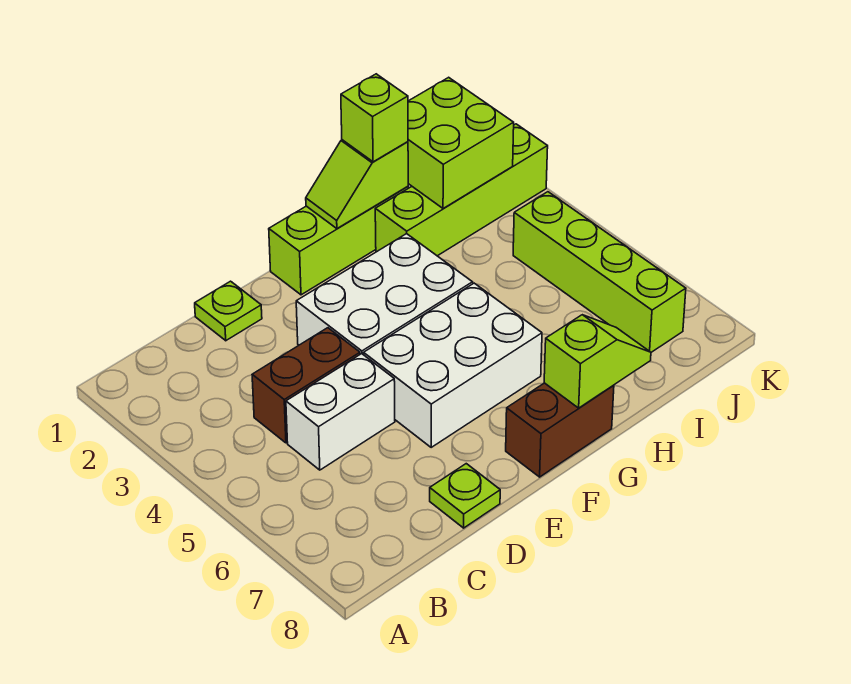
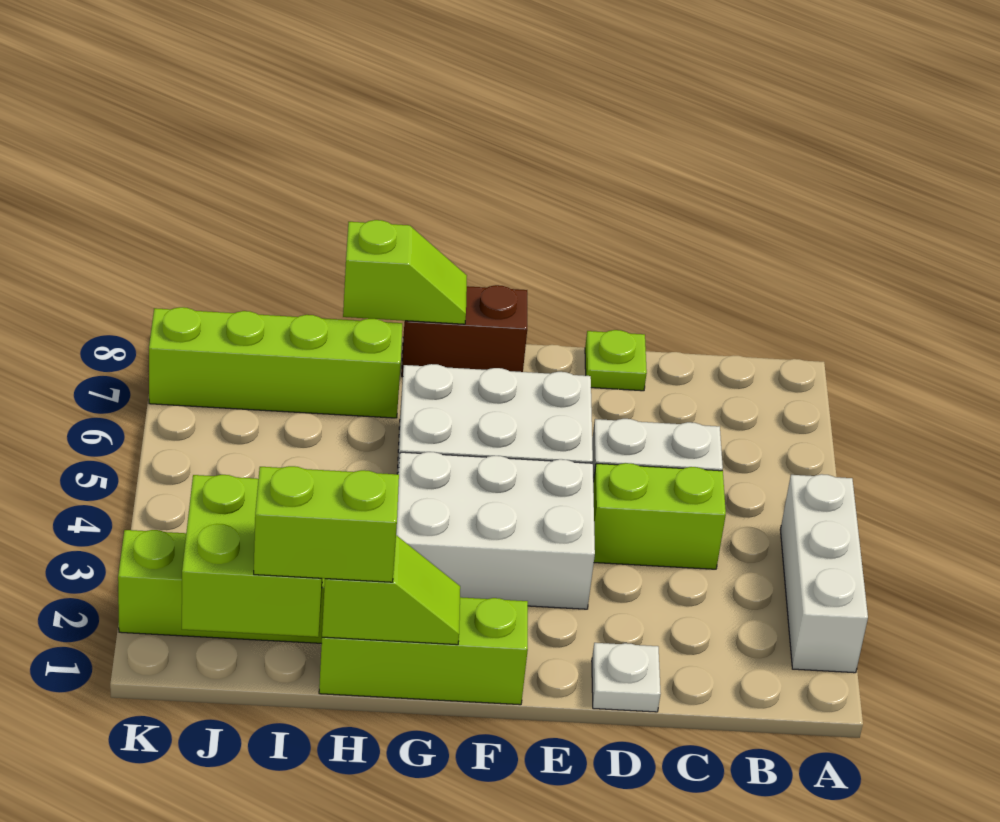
none -> white brick A2:A4 level 1
brown brick C4:D4 level 1 -> lime brick C4:D4 level 1
lime plate D1 level 1 -> white plate D1 level 1
lime slope G8:H8 level 2 top G -> lime slope G8:H8 level 2 top H
lime brick H1 level 3 -> lime brick H1:I1 level 3
lime brick J4:J7 level 1 -> lime brick H7:K7 level 1

